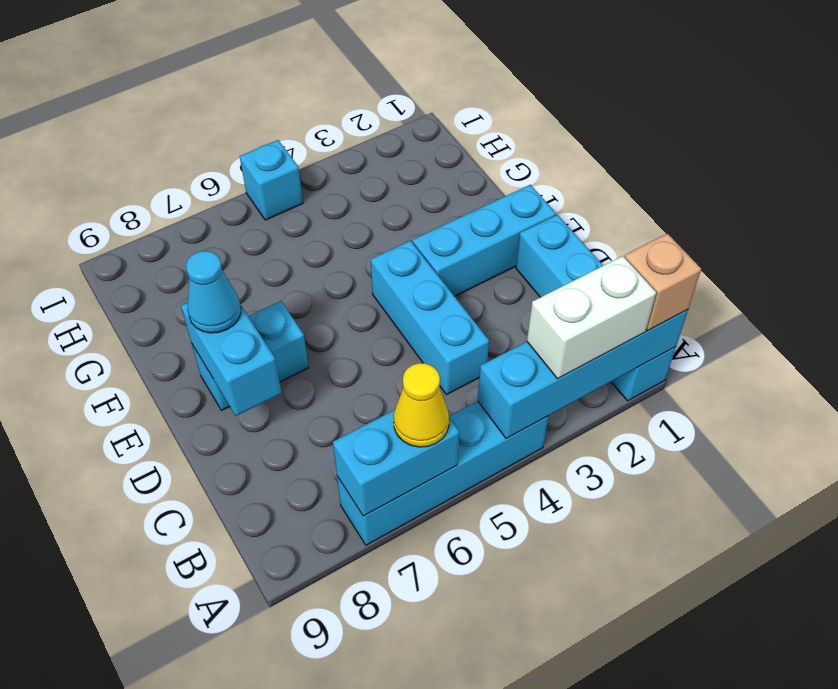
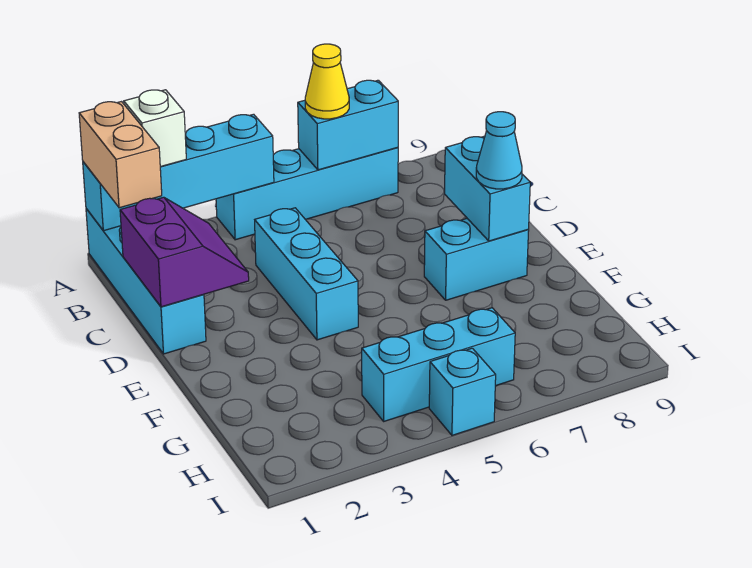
tan brick A1 level 3 -> tan brick A1:B1 level 3
white brick A2:A3 level 3 -> white brick A2 level 3
none -> purple slope C1:D2 level 2 top 1
cyan brick E1:E3 level 1 -> cyan brick H4:H6 level 1

